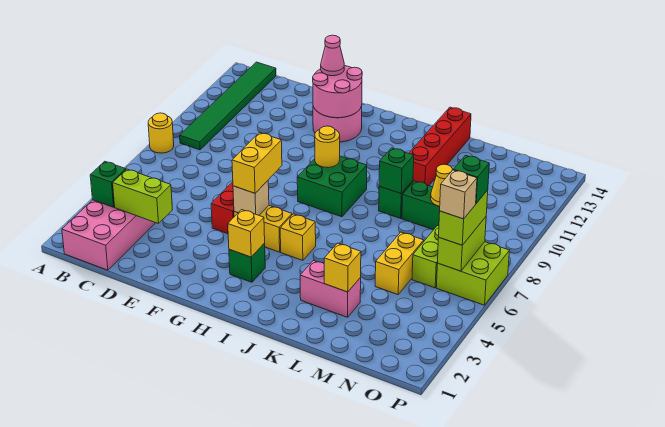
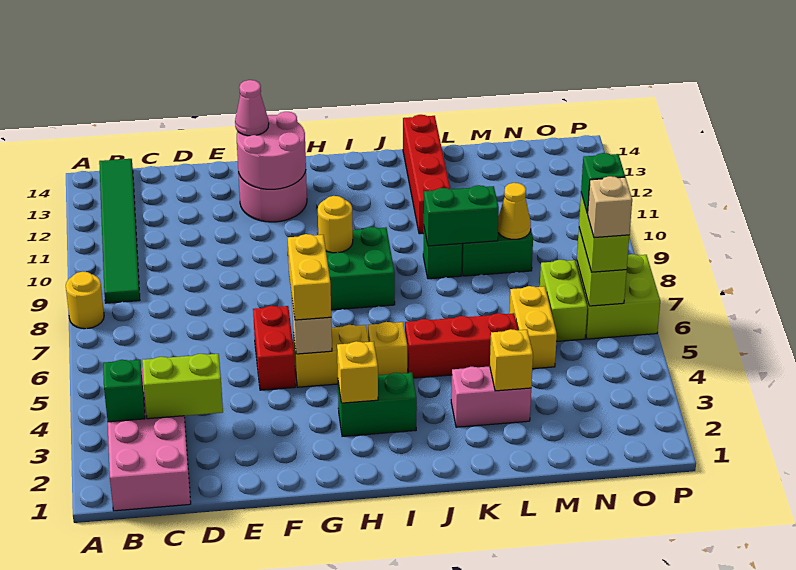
green brick H3 level 1 -> green brick H3:I3 level 1
none -> red brick J5:L5 level 1
green brick K9 level 2 -> green brick K9:L9 level 2

